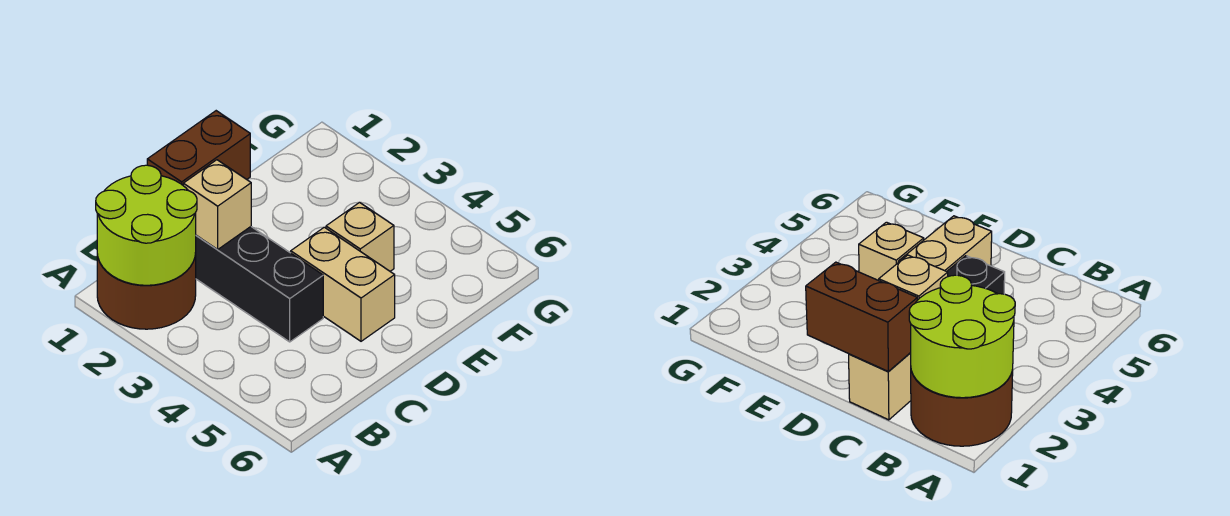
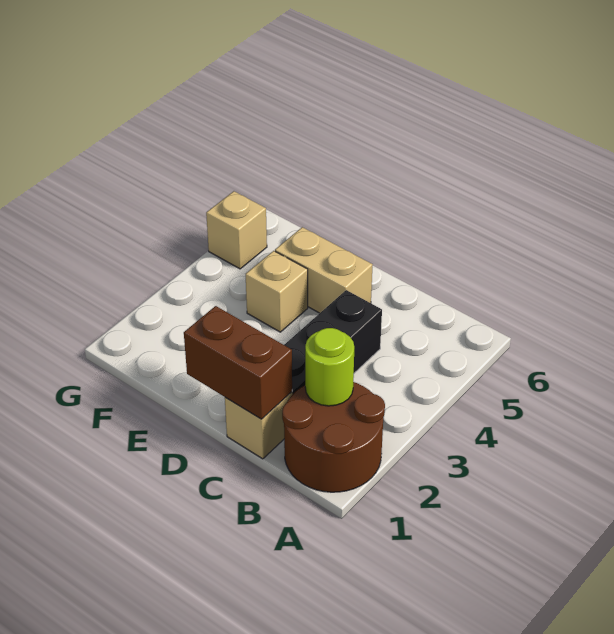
lime round brick A1:B2 level 2 -> lime round brick B2 level 2
tan brick C2 level 2 -> tan brick G5 level 1
tan brick D4:D5 level 1 -> tan brick D5:E5 level 1

